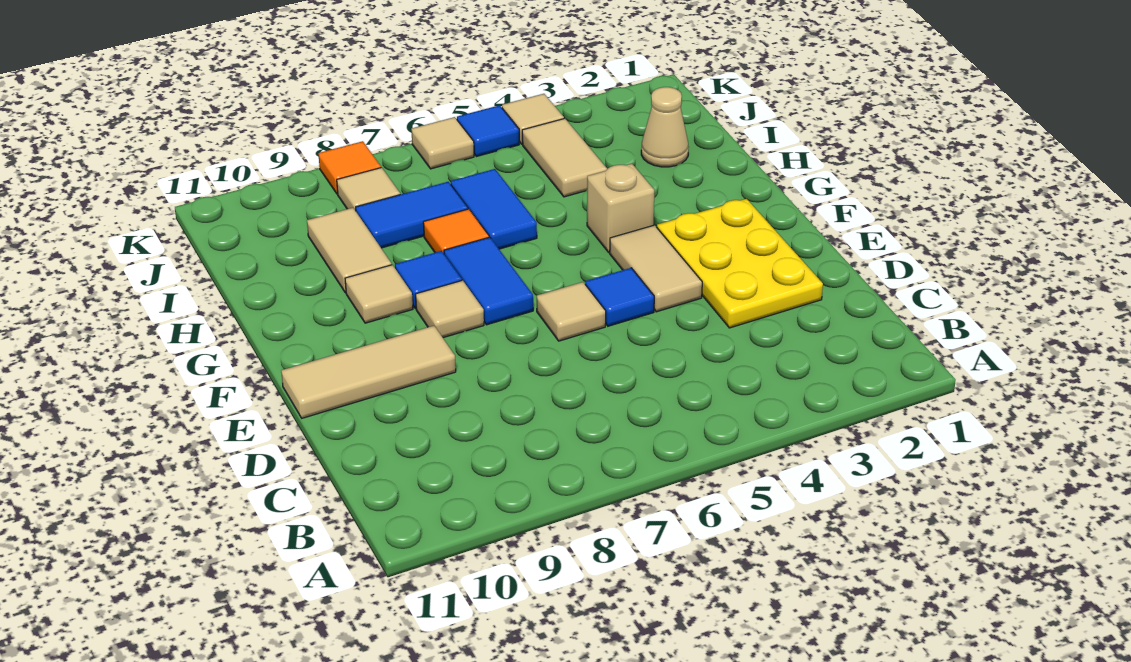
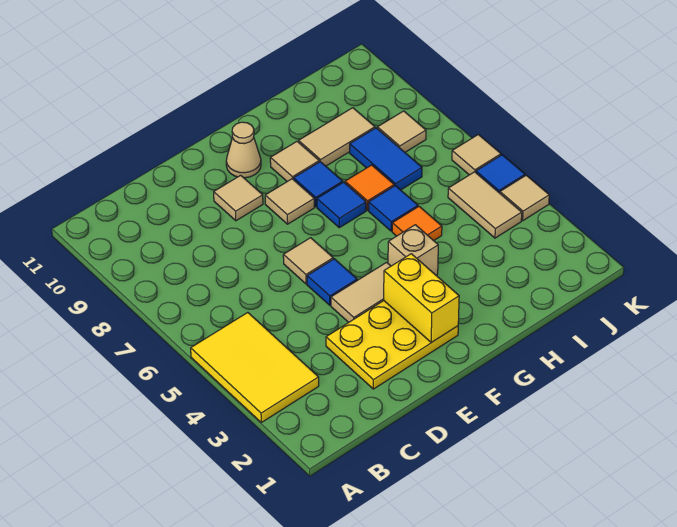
none -> yellow tile A3:B5 level 1
tan tile E9:E11 level 1 -> tan tile E9 level 1
none -> yellow brick F2:F3 level 2
blue tile F7:G7 level 1 -> blue tile G7 level 1
blue tile H6:I6 level 1 -> blue tile H6 level 1
tan cone I2 level 1 -> tan cone F10 level 1
tan tile I4:J4 level 1 -> tan tile J4:J5 level 1
orange tile K8 level 1 -> orange tile H5 level 1

